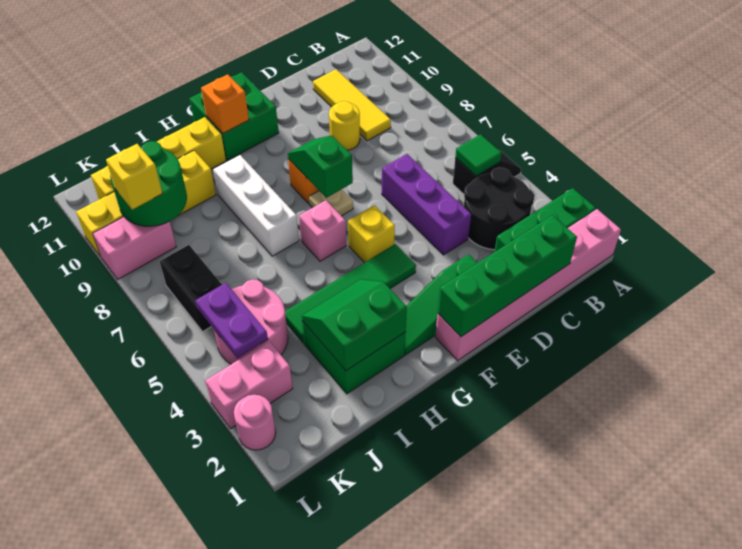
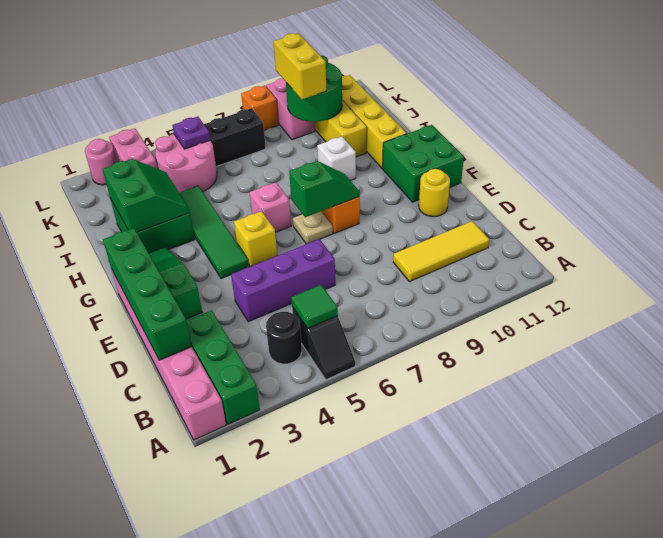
black round brick B3:C4 level 1 -> black round brick B4 level 1
yellow round brick D9 level 1 -> yellow round brick E11 level 1
orange brick G11 level 2 -> orange brick L8 level 1
white brick H7:H9 level 1 -> white brick H9 level 1
purple plate K4:K5 level 2 -> purple plate K5 level 2
yellow brick K9 level 3 -> yellow brick J9:K9 level 3

